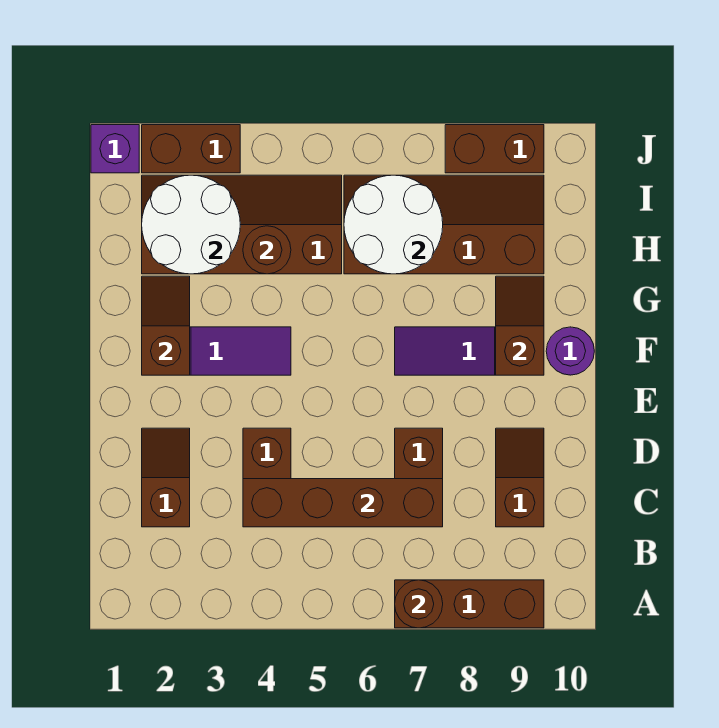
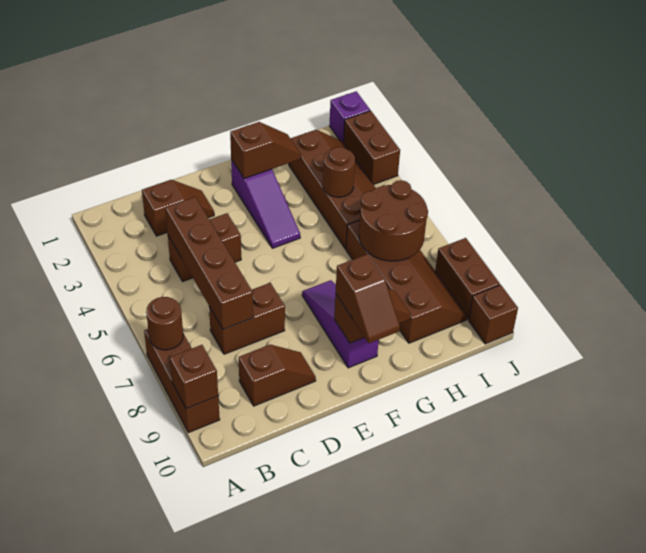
none -> brown brick A9 level 2
none -> brown slope F9:F10 level 3 top 9
purple round brick F10 level 1 -> none
white round brick H2:I3 level 2 -> none
white round brick H6:I7 level 2 -> brown round brick H6:I7 level 2
none -> brown brick J10 level 1

